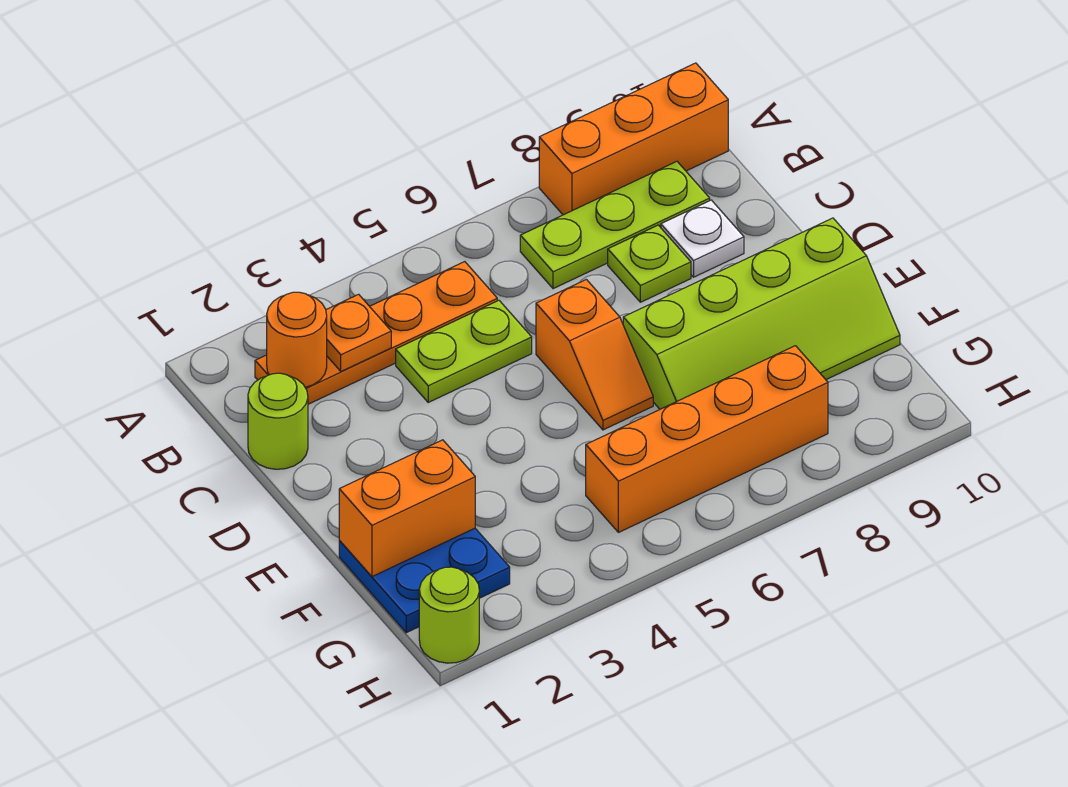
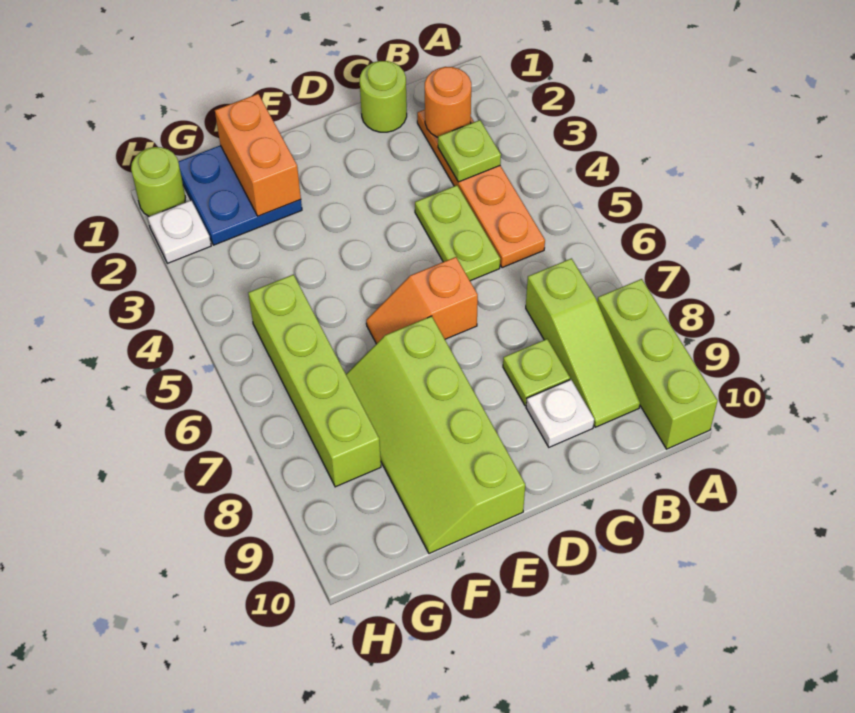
orange brick A8:A10 level 1 -> lime brick A8:A10 level 1
orange plate B3 level 2 -> lime plate B3 level 2
lime plate B7:B9 level 1 -> lime slope B7:B9 level 1 top 7
orange brick G5:G8 level 1 -> lime brick G5:G8 level 1
none -> white plate H2 level 1

